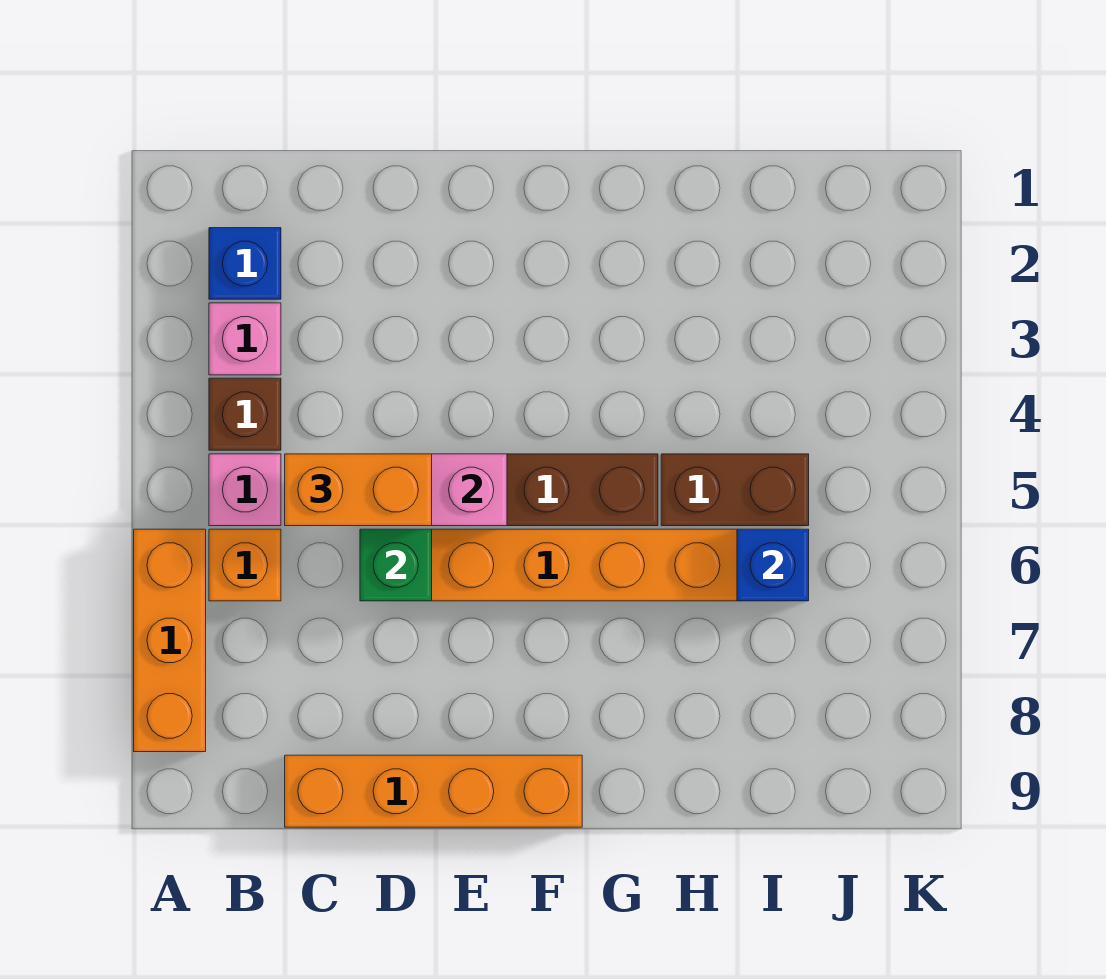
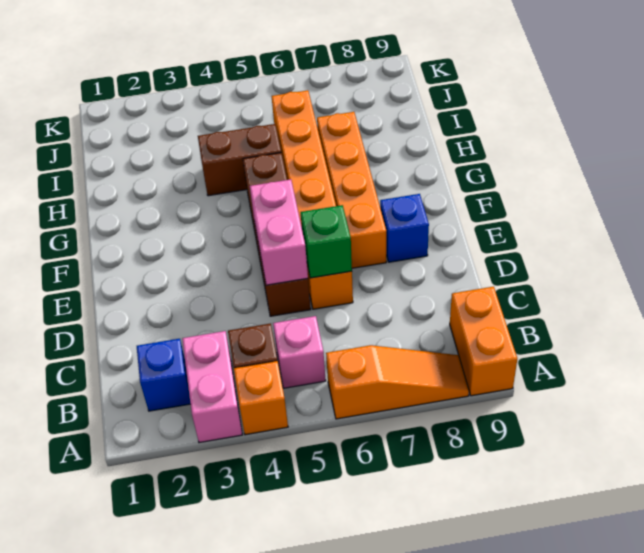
orange brick A6:A8 level 1 -> orange slope A6:A8 level 1 top 6
pink brick B3 level 1 -> pink brick A3:B3 level 1
orange brick B6 level 1 -> orange brick A4 level 1
orange brick C5:D5 level 3 -> orange brick A9:B9 level 1
orange brick C9:F9 level 1 -> orange brick E7:H7 level 1
brown brick H5:I5 level 1 -> brown brick H4:H5 level 1
blue brick I6 level 2 -> blue brick E8 level 1

